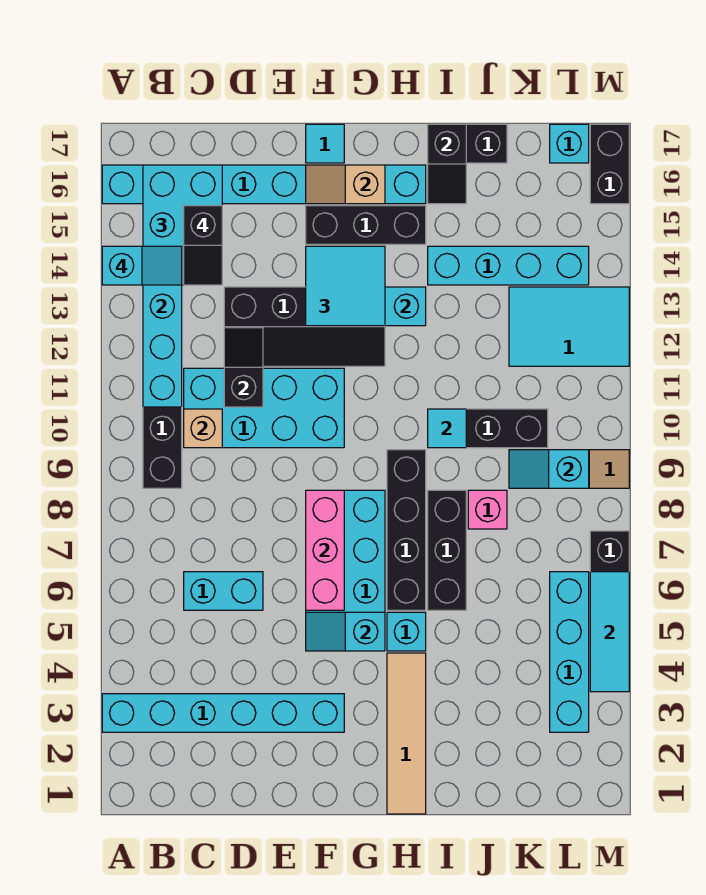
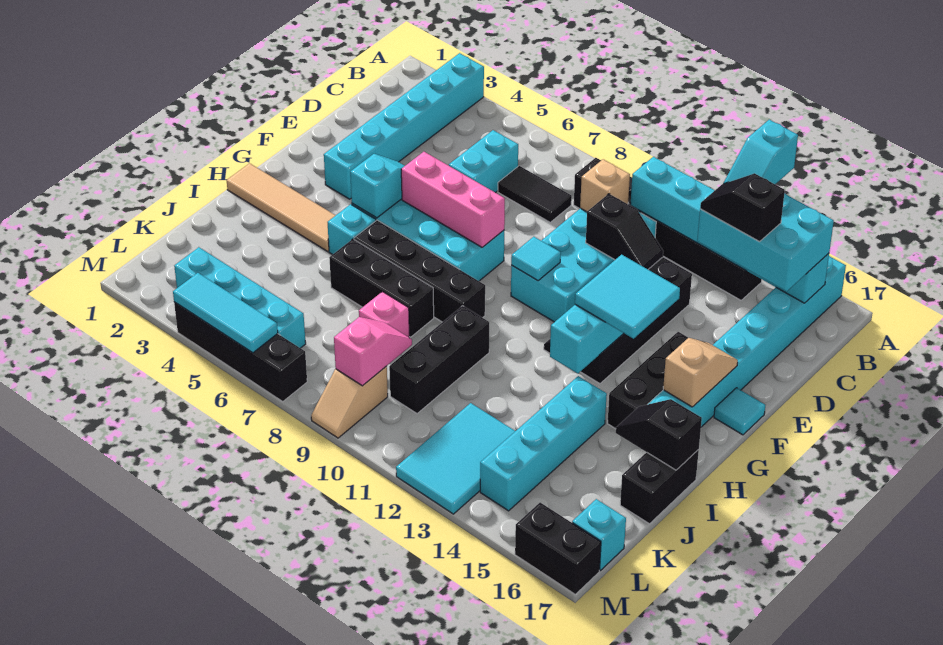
none -> black tile C7:C8 level 1
cyan tile I10 level 2 -> cyan tile F10 level 2
cyan slope K9:L9 level 2 top L -> pink slope K9:L9 level 2 top L

